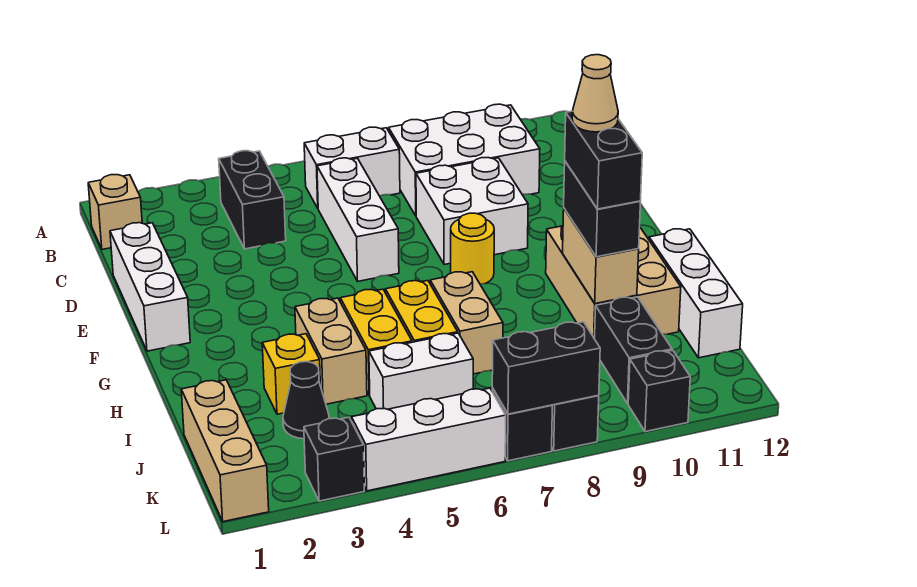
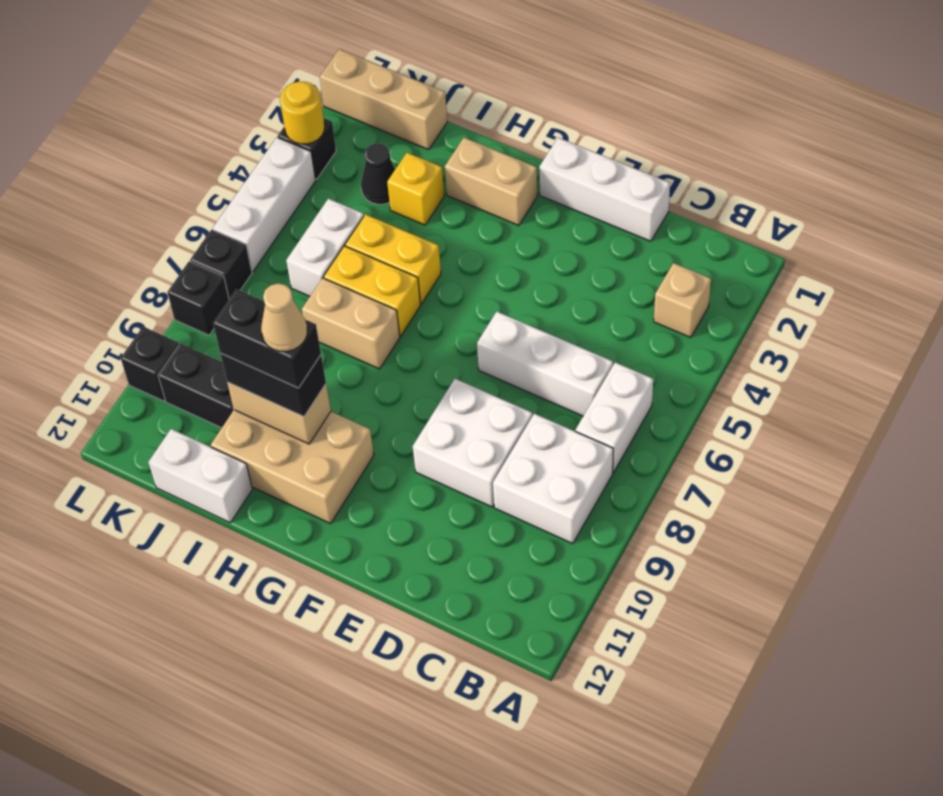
tan brick B1 level 1 -> tan brick B3 level 1
black brick B4:C4 level 1 -> none
white brick B8:C10 level 1 -> white brick B8:C9 level 1
yellow round brick F8 level 1 -> yellow round brick L3 level 2
tan brick H4:I4 level 1 -> tan brick G2:H2 level 1
white brick H12:J12 level 1 -> white brick I12:J12 level 1
black brick L7:L8 level 2 -> none

